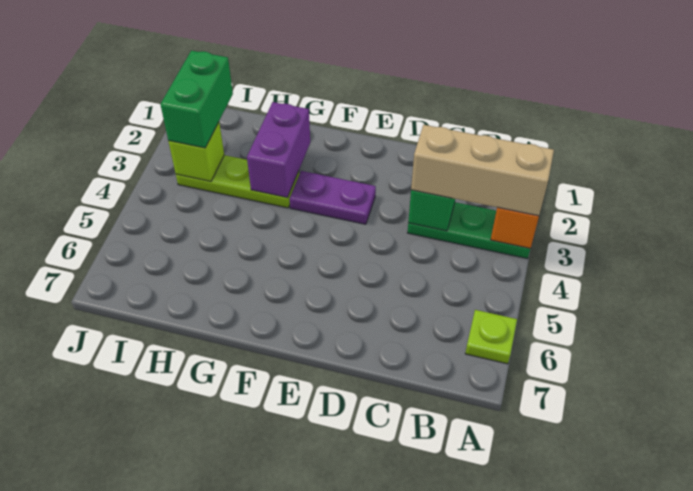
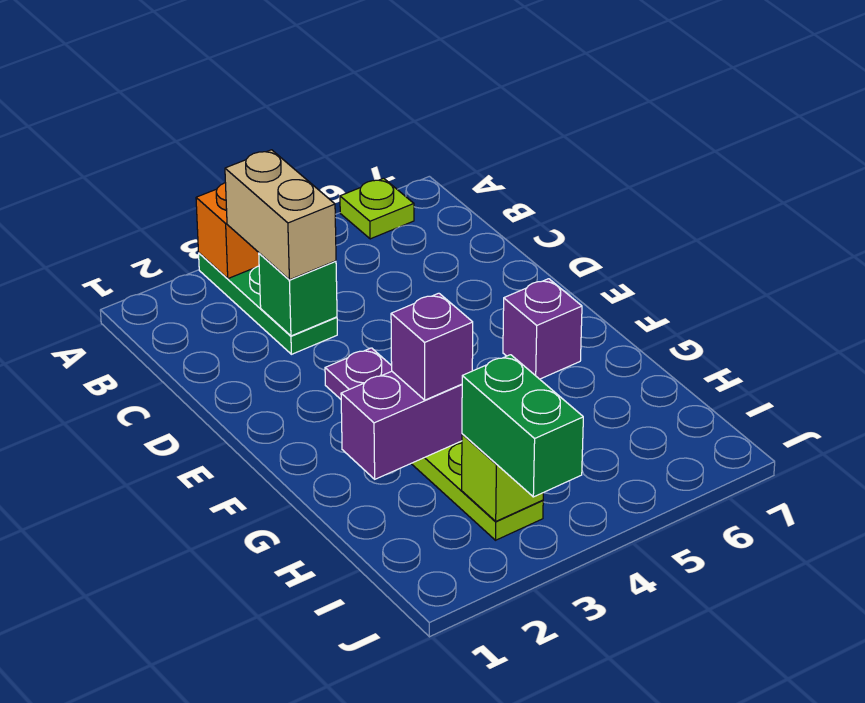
tan brick A3:C3 level 3 -> tan brick B3:C3 level 3
none -> purple brick F6 level 1
none -> purple brick G3 level 3
green brick I2:I3 level 3 -> green brick I3:J3 level 3

